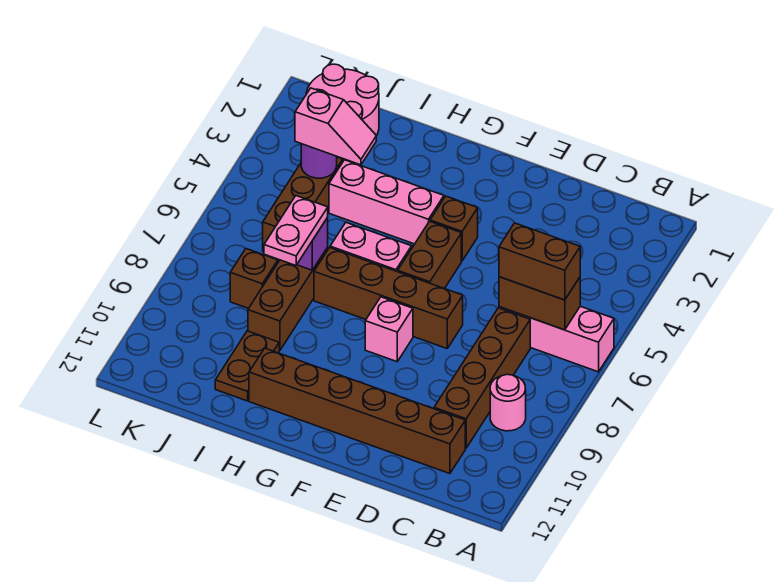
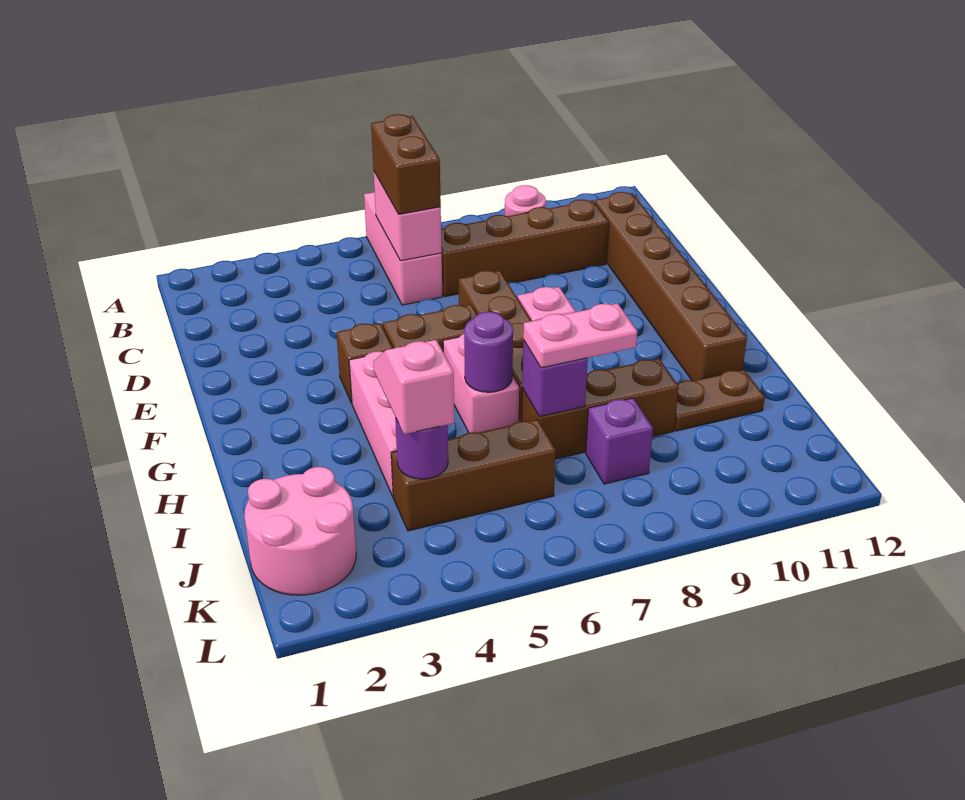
brown brick B6:C6 level 2 -> pink brick B6:C6 level 2
none -> purple round brick H6 level 2
brown brick J8 level 1 -> purple brick J8 level 1

